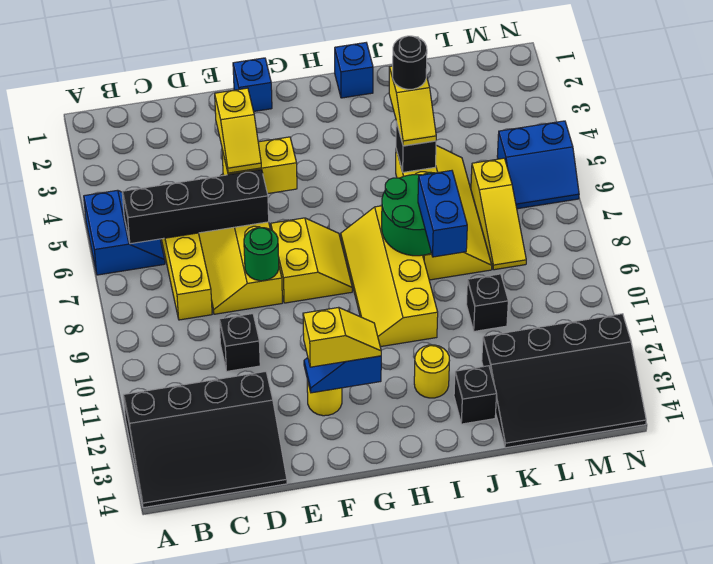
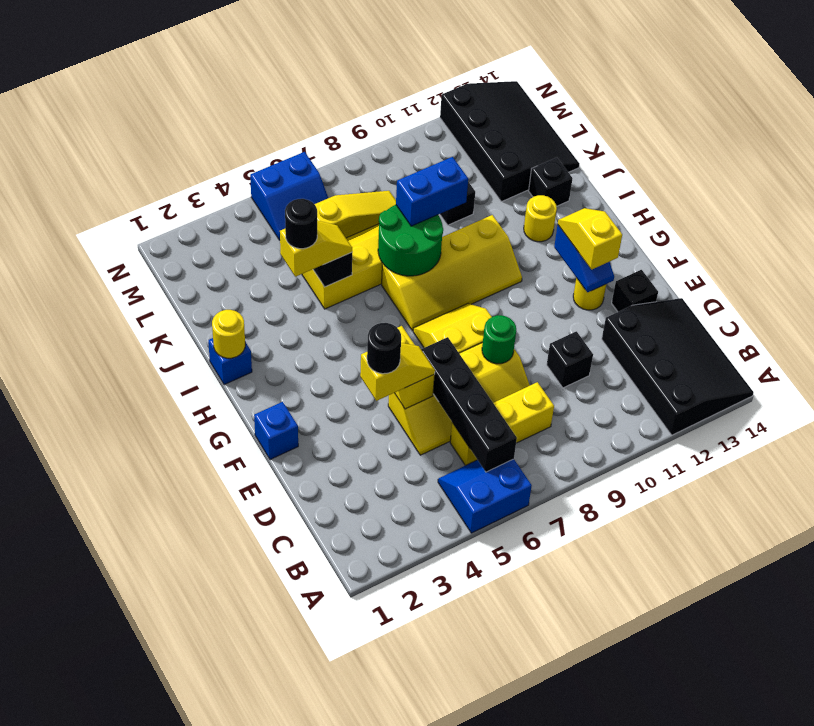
none -> black round brick E4 level 4
none -> black brick E13 level 1
none -> yellow round brick I1 level 2
blue slope M5:N6 level 1 top 5 -> blue slope M5:N6 level 1 top N

